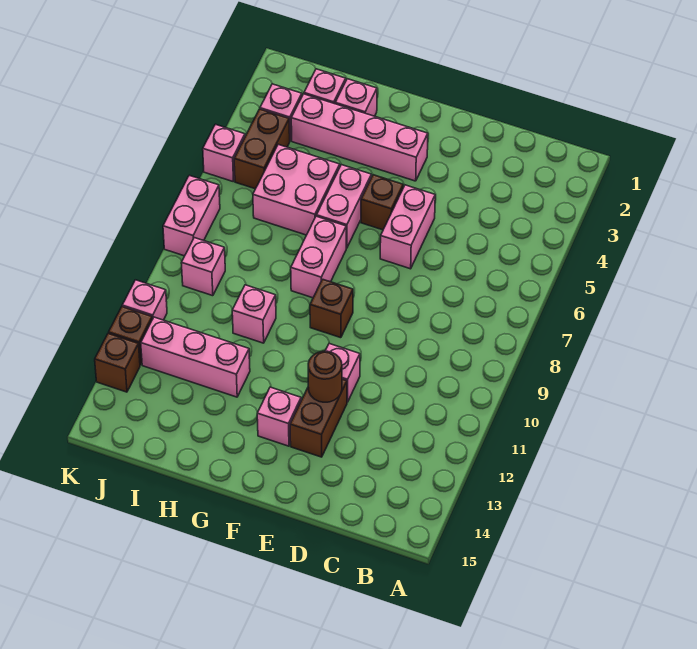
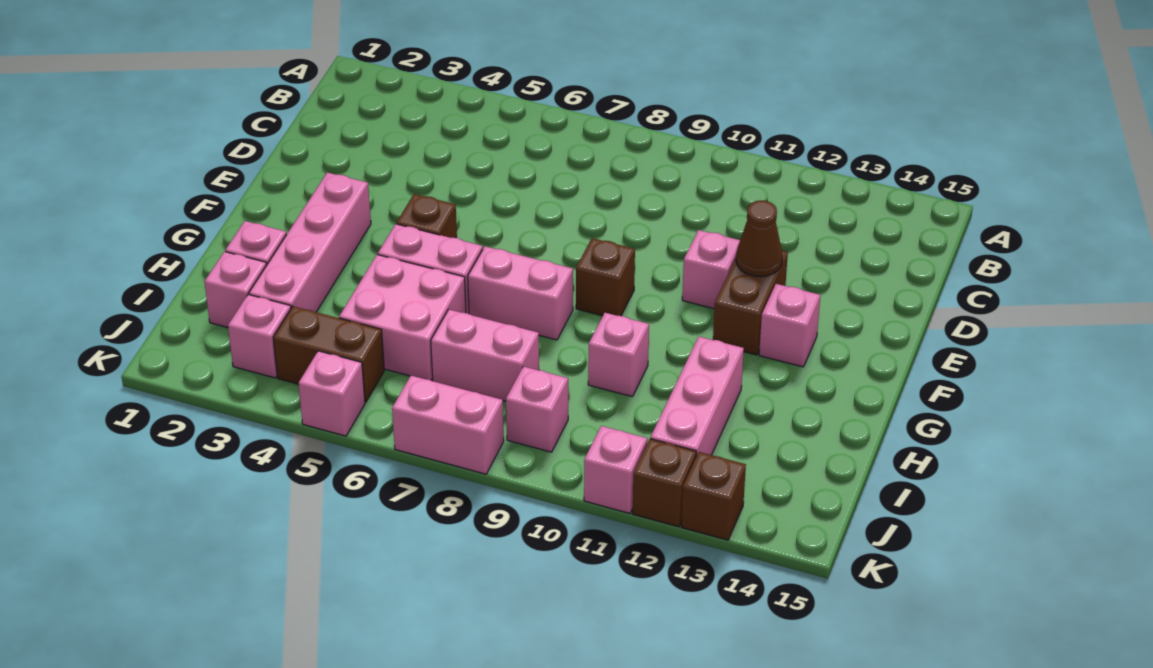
pink brick E5:E6 level 1 -> pink brick I7:I8 level 1
brown brick E12:E13 level 1 -> brown brick E12:F12 level 1
brown round brick E12 level 2 -> brown cone E12 level 2

